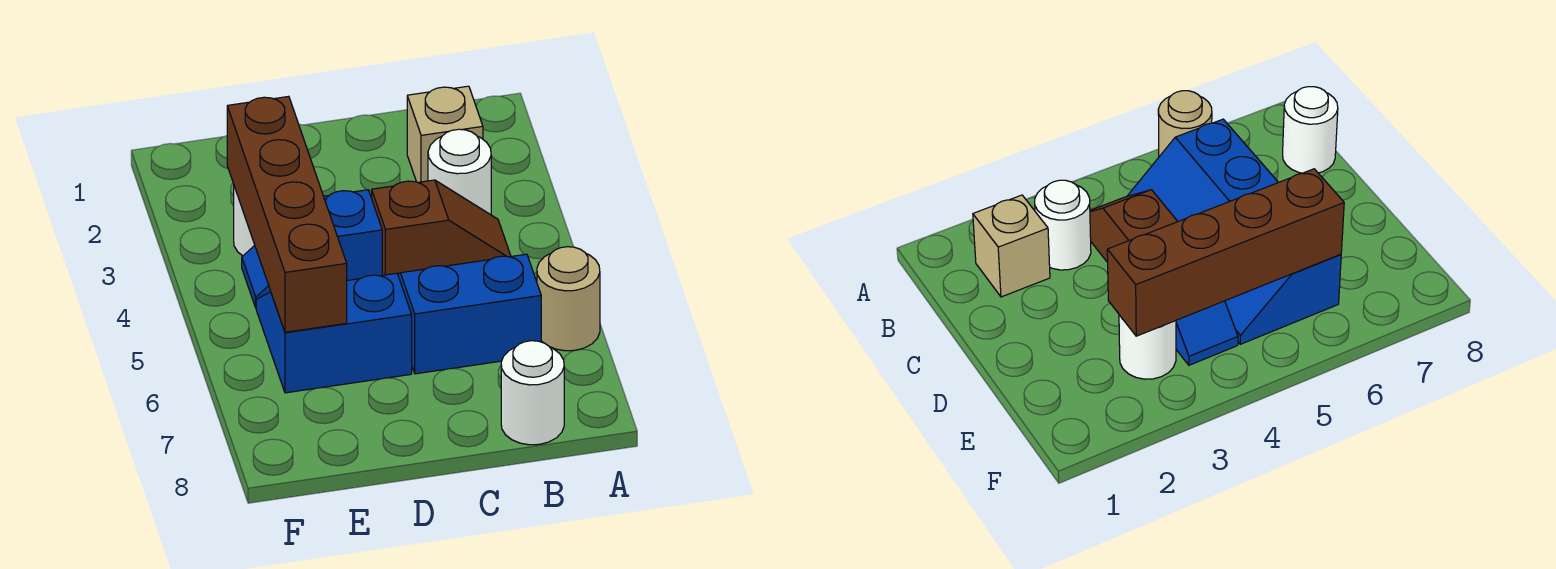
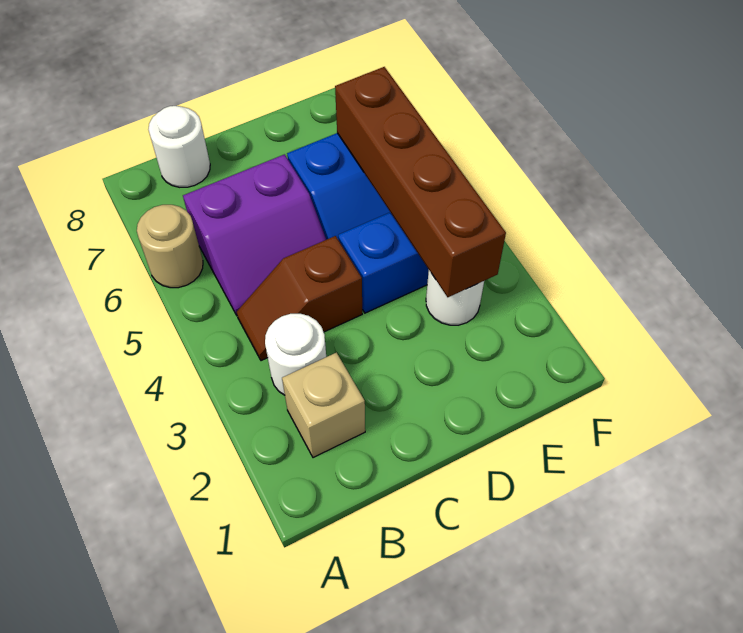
blue slope B5:C6 level 1 top 6 -> purple slope B5:C6 level 1 top 6

